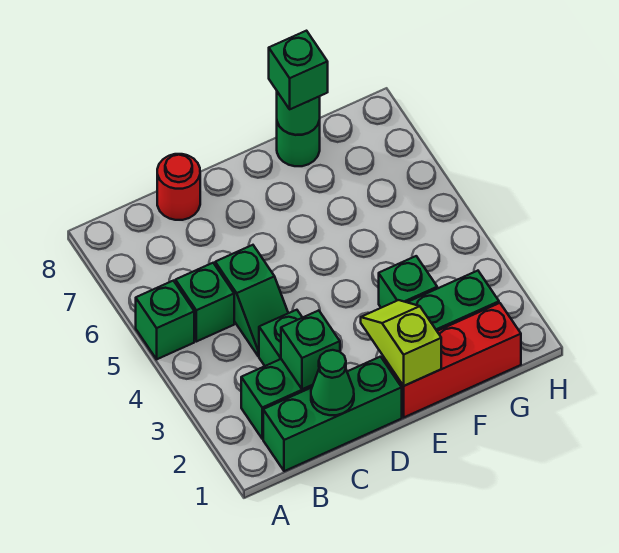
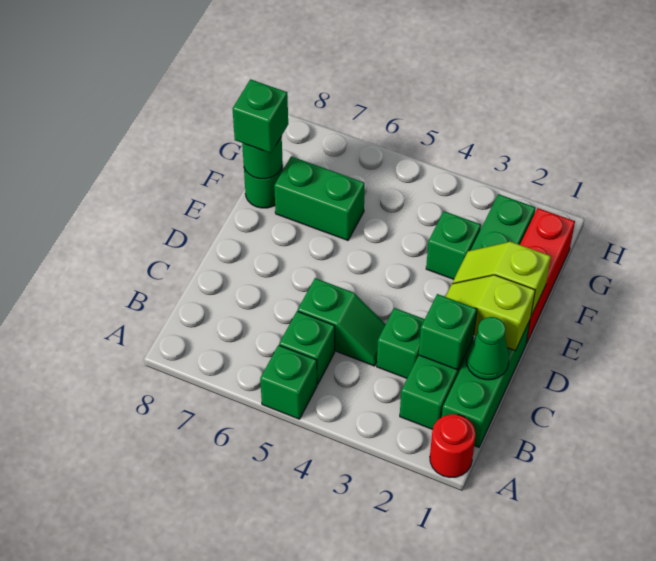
red round brick C8 level 1 -> red round brick A1 level 1
none -> lime slope D1:D2 level 2 top 1
none -> green brick F6:F7 level 1

